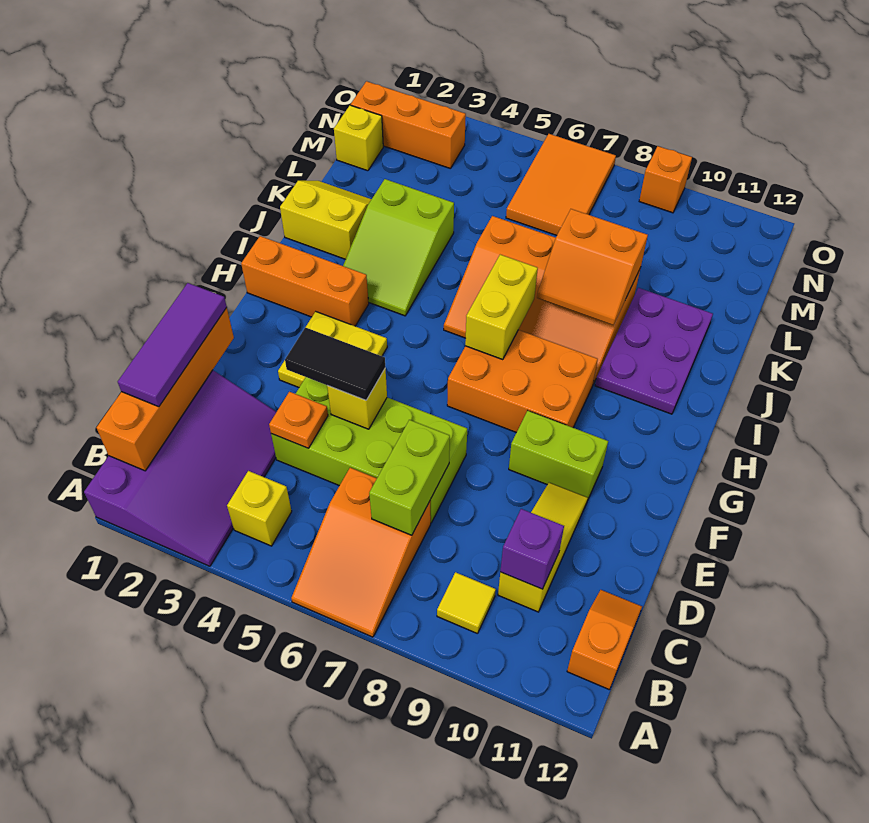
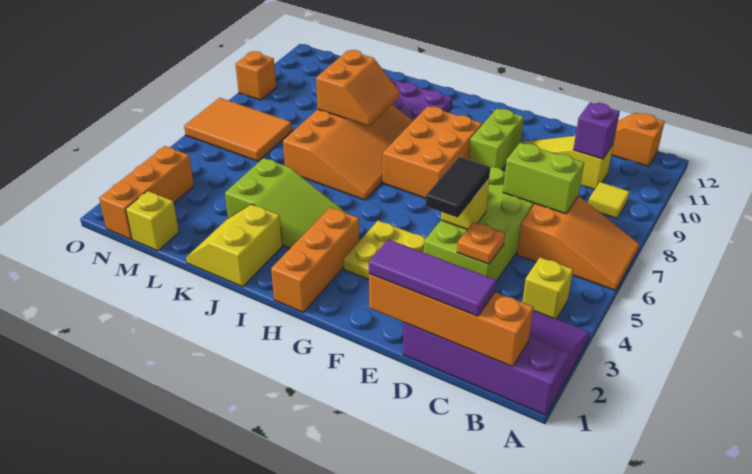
yellow brick H7:I7 level 2 -> none

